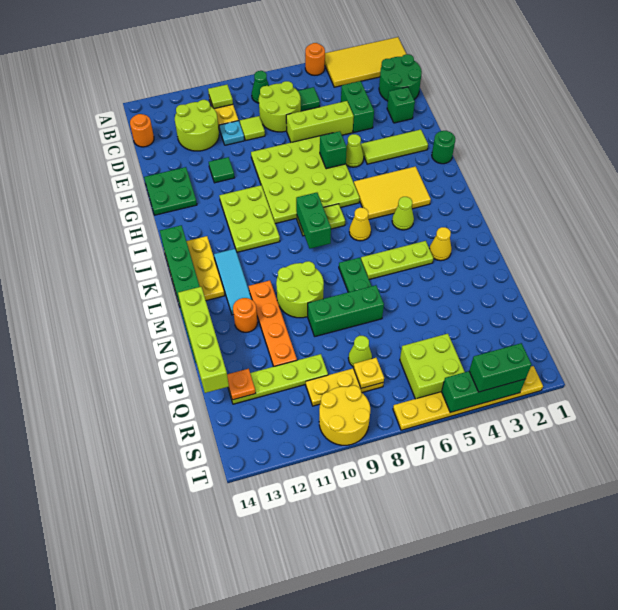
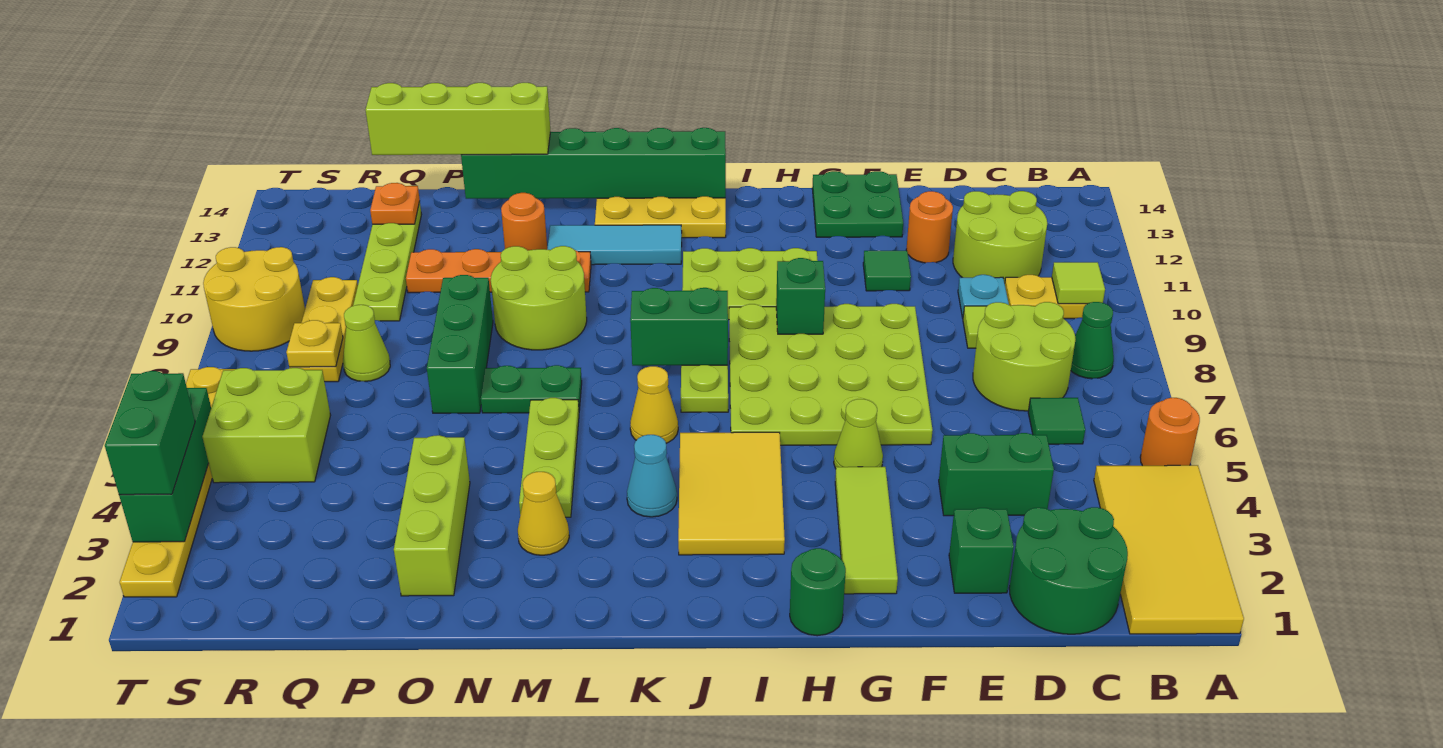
orange round brick C14 level 1 -> orange round brick E12 level 1
lime brick E5:E7 level 1 -> lime brick O2:O4 level 1
green brick G6 level 2 -> green brick H9 level 2
lime cone K4 level 1 -> cyan cone K4 level 1

